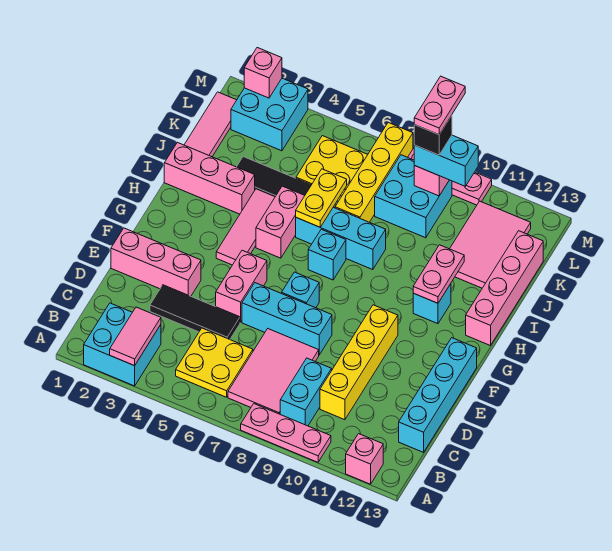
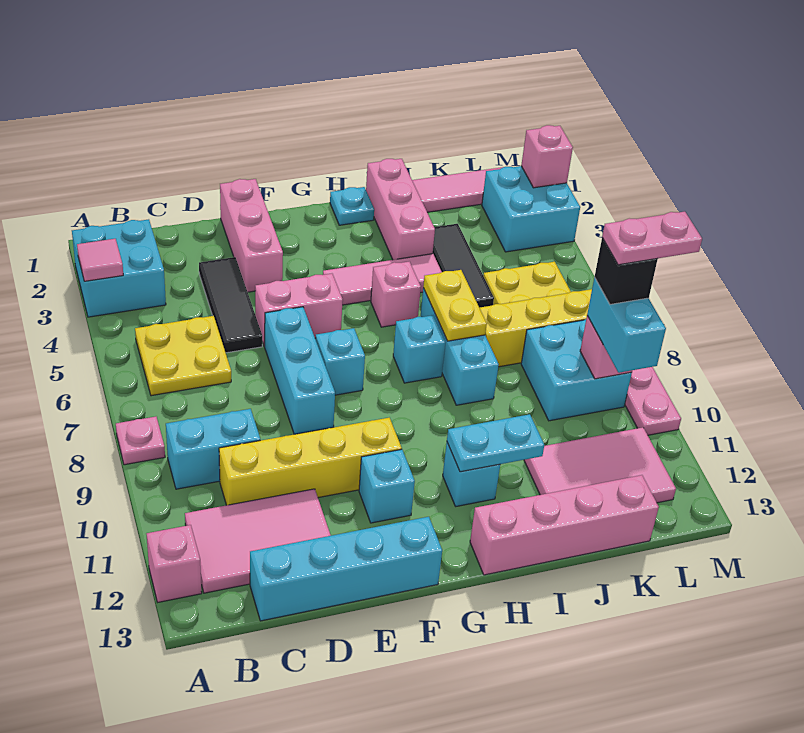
pink tile A3:B3 level 2 -> pink tile A3 level 2
pink plate A8:A10 level 1 -> pink plate A8 level 1
pink tile B7:D8 level 1 -> pink tile B11:D12 level 1
none -> cyan brick F11 level 1
none -> cyan plate H1 level 1
pink brick H5:I5 level 1 -> pink brick H5 level 1
pink plate H11:I11 level 2 -> cyan plate H11:I11 level 2
yellow plate I6:J6 level 2 -> yellow plate I6:I7 level 2

